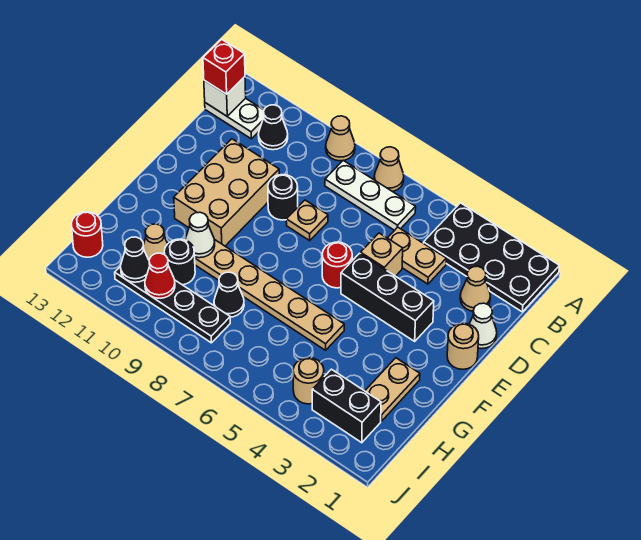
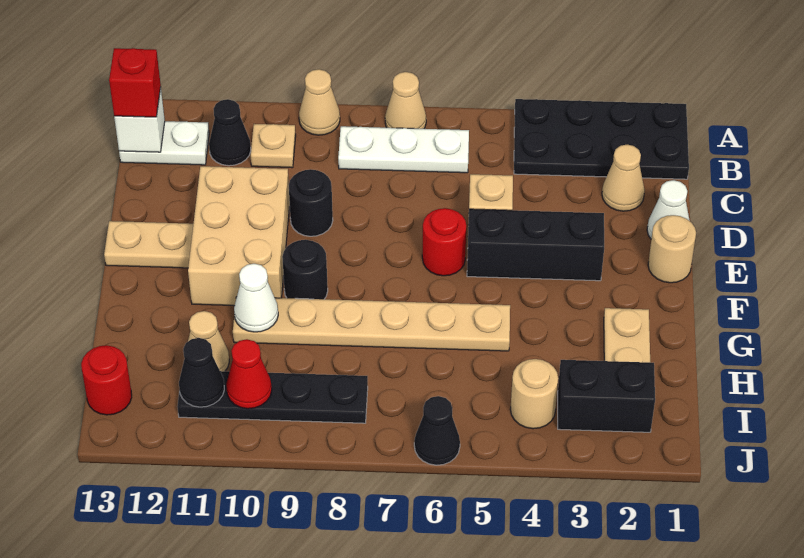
tan plate C4:C5 level 1 -> tan plate E12:E13 level 1
tan plate D8 level 1 -> tan plate B10 level 1
black cone H8 level 1 -> black cone J6 level 1
black round brick H10 level 1 -> black round brick F9 level 1

